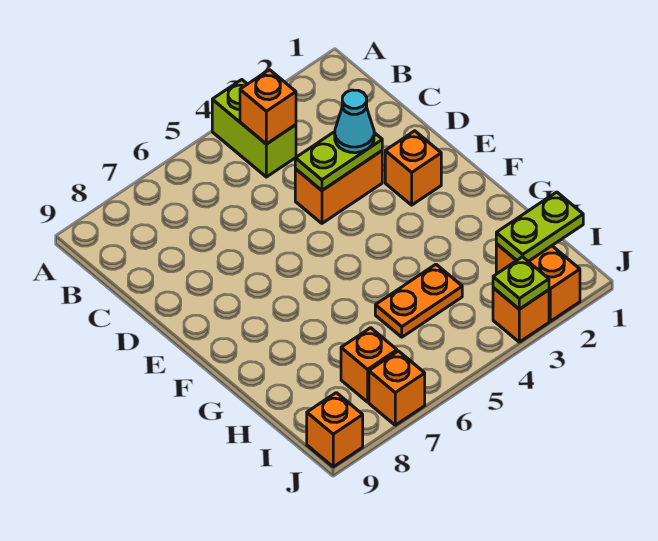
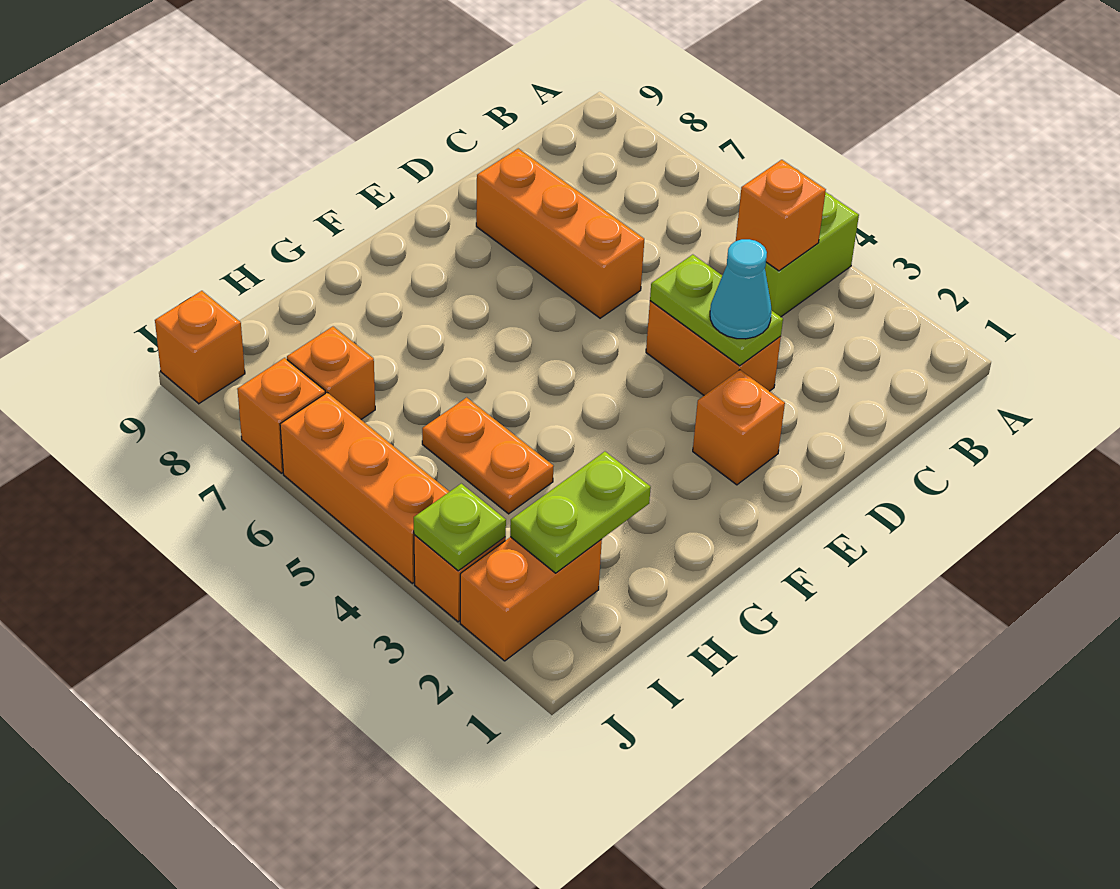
none -> orange brick D6:D8 level 1
lime plate I1:I2 level 2 -> lime plate H2:I2 level 2
none -> orange brick J4:J6 level 1

